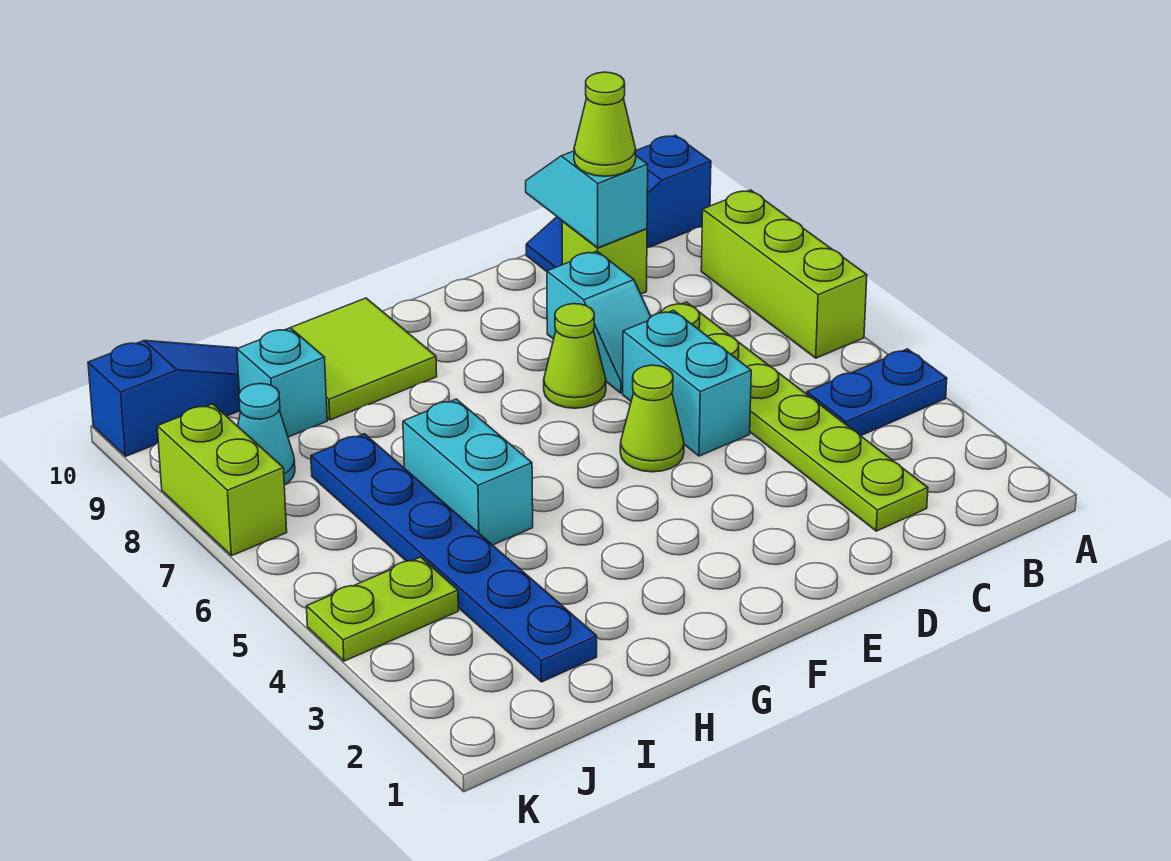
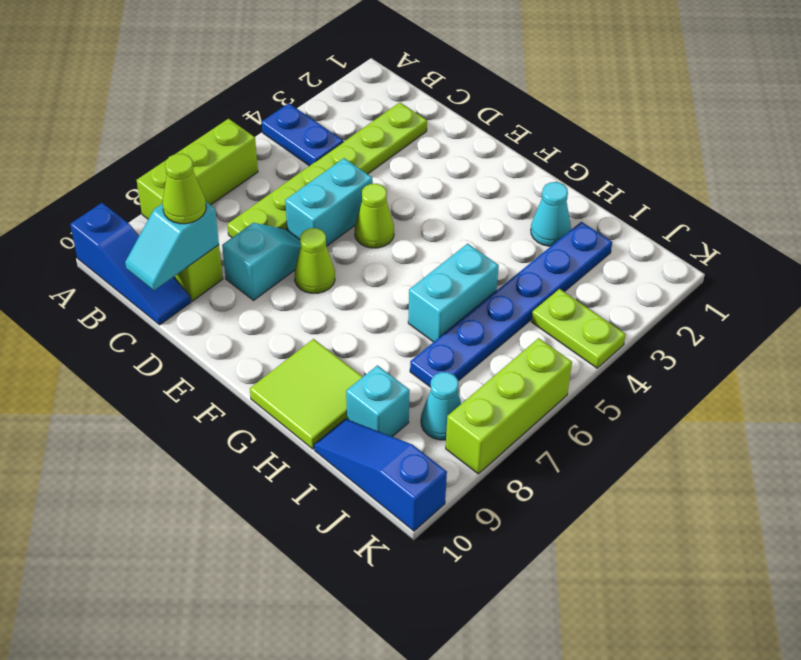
none -> cyan cone H2 level 1
lime brick K7:K8 level 1 -> lime brick K6:K8 level 1

